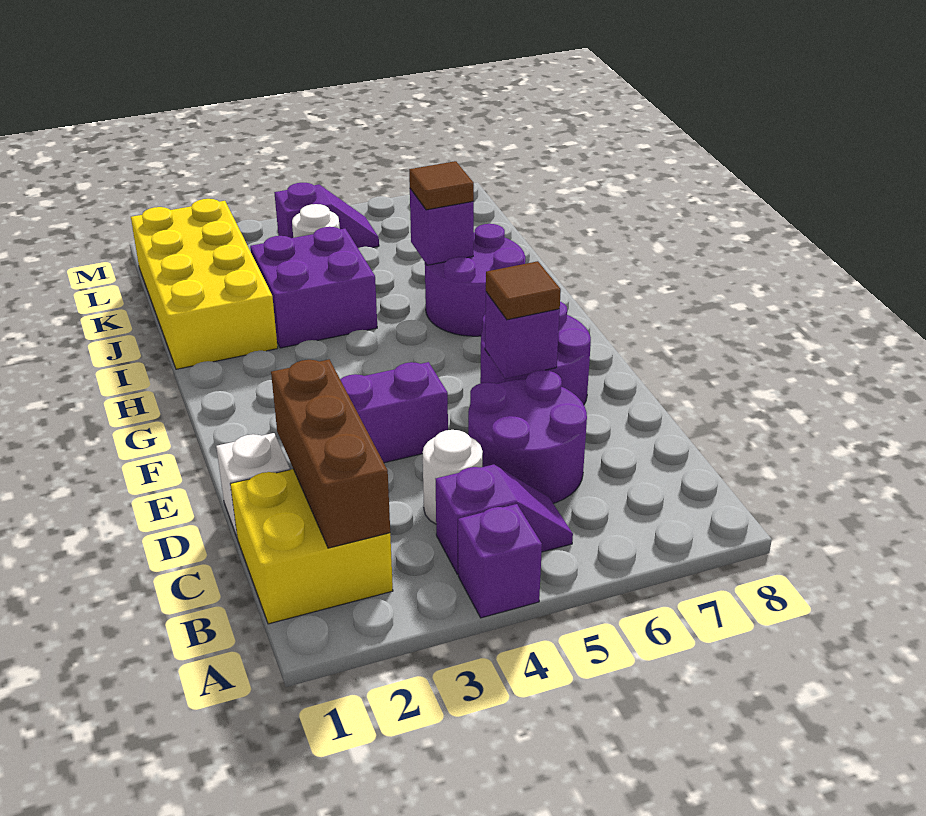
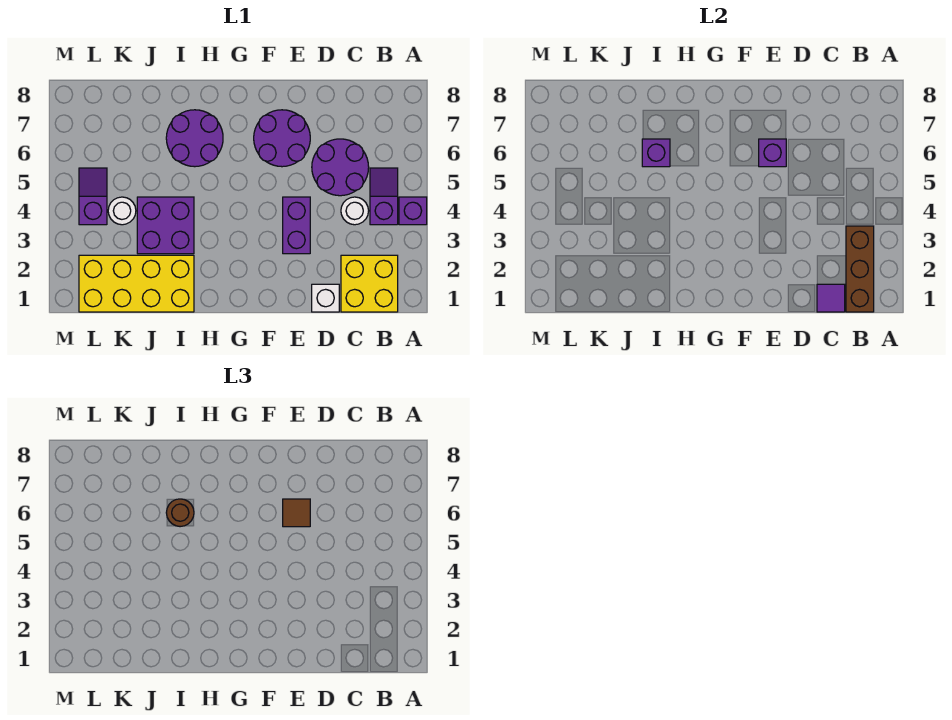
brown brick B2:D2 level 2 -> brown brick B1:B3 level 2
none -> purple tile C1 level 2
brown tile I6 level 3 -> brown round brick I6 level 3

